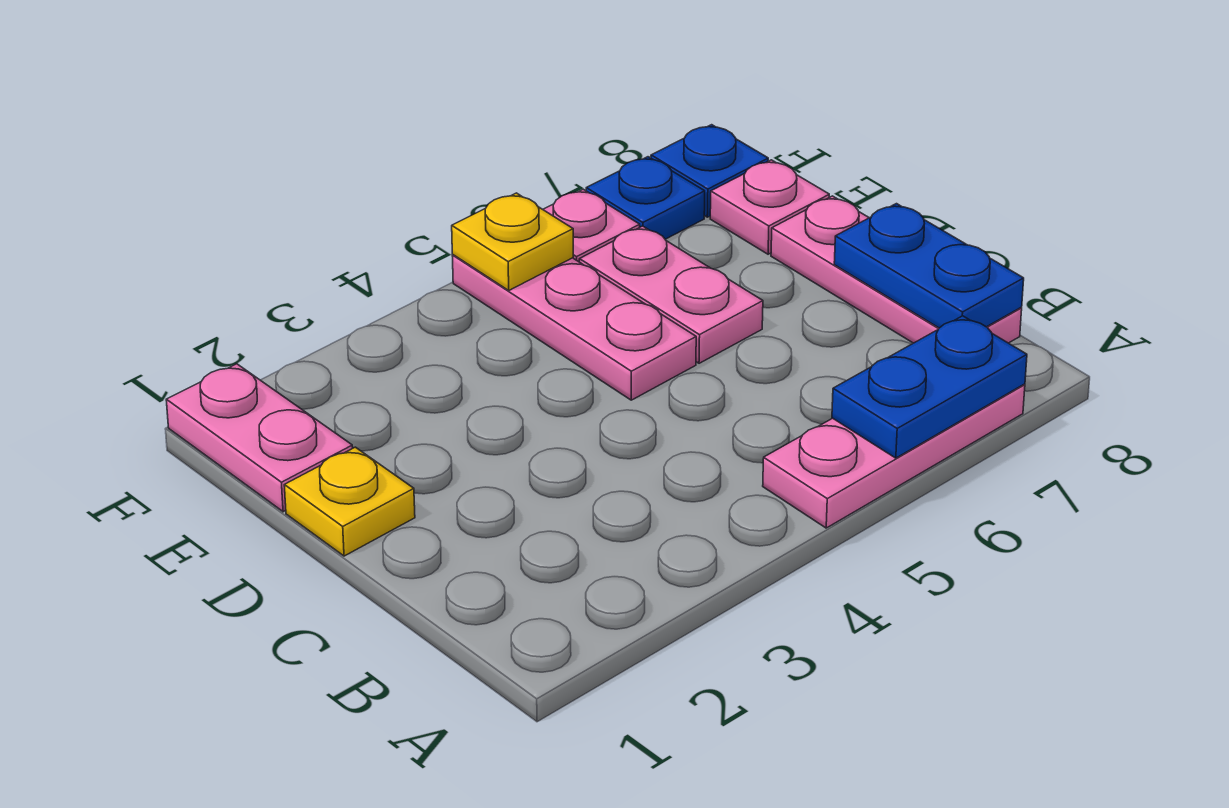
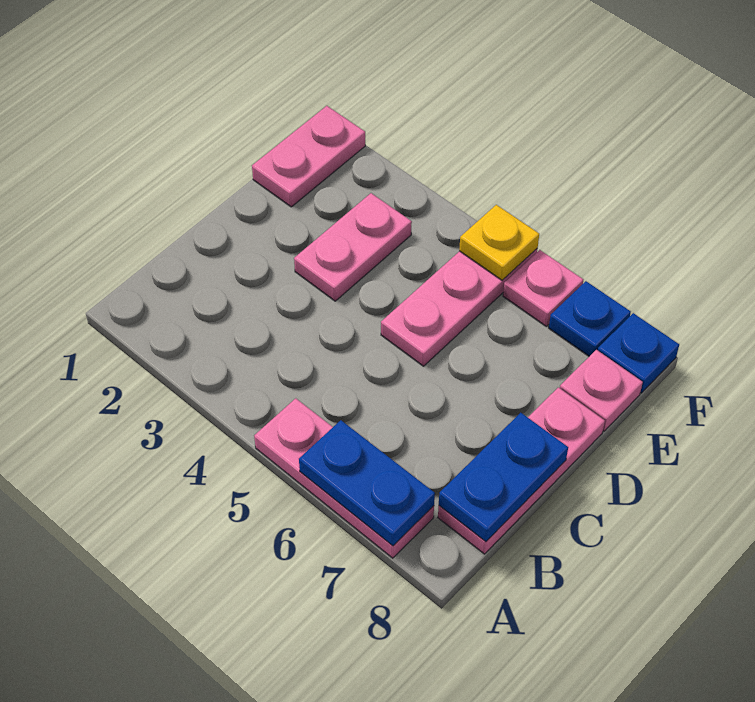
yellow plate D1 level 1 -> none
pink plate D6:E6 level 1 -> pink plate D3:E3 level 1

